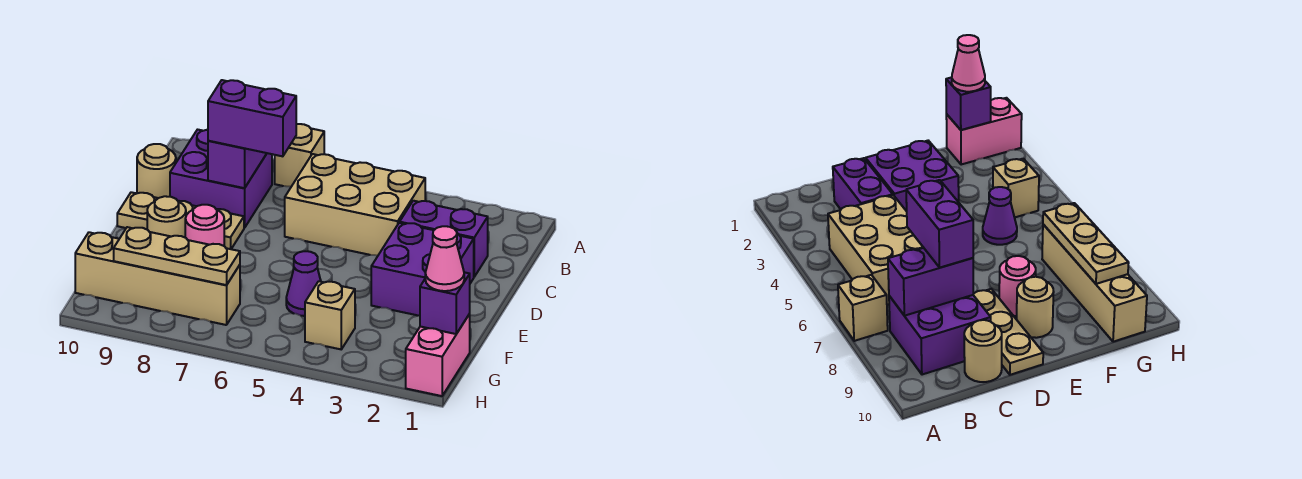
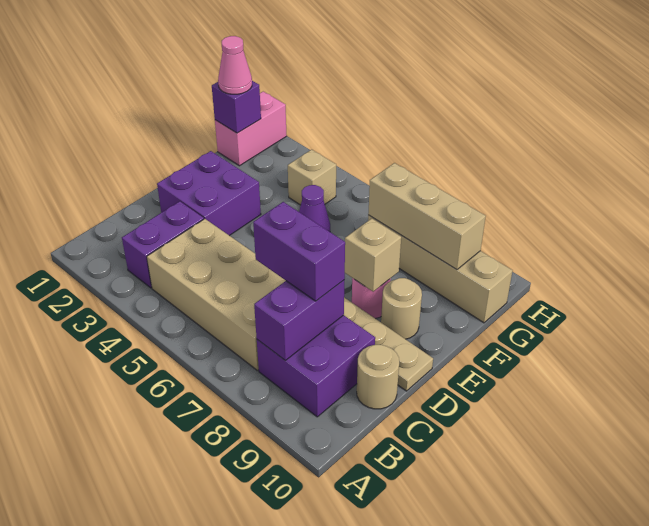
tan brick A7 level 1 -> tan brick E8 level 2
tan brick B4:C6 level 1 -> tan brick B4:C7 level 1
purple brick C2:C3 level 1 -> purple brick B3:C3 level 1
tan plate G7:G9 level 2 -> tan brick G7:G9 level 2

